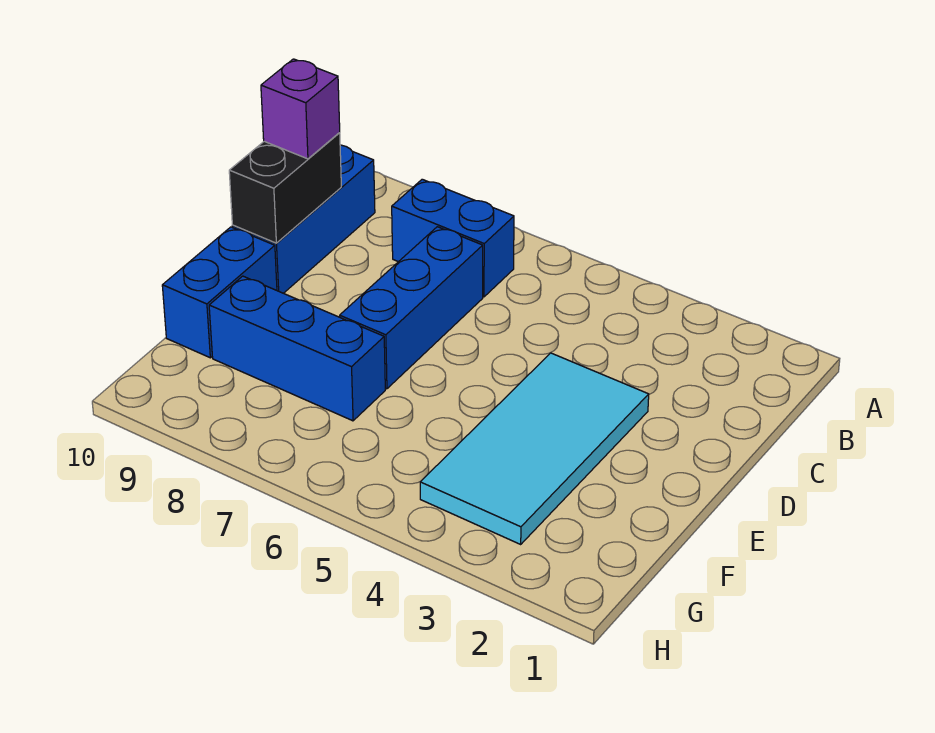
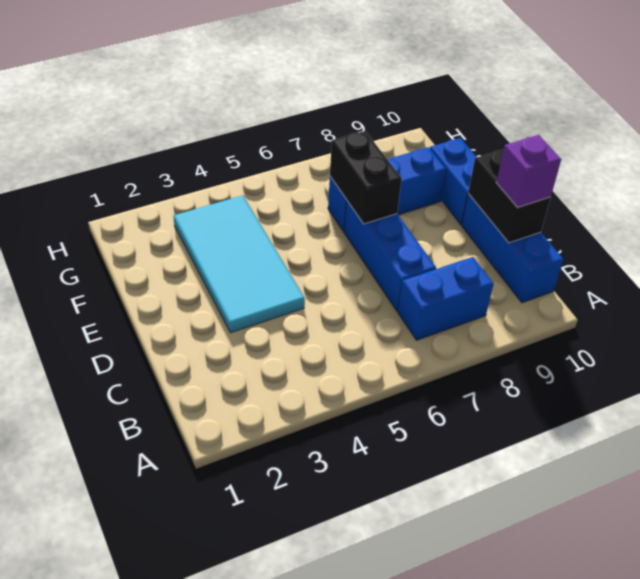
none -> black brick E7:F7 level 2

